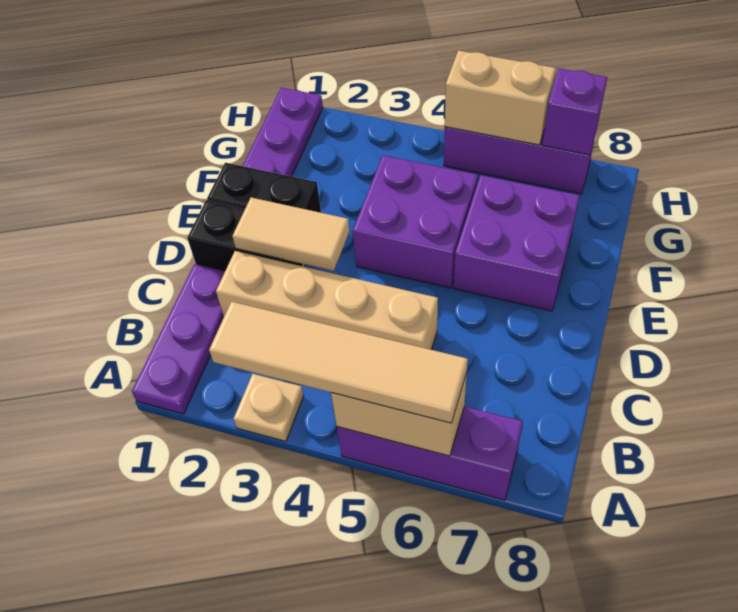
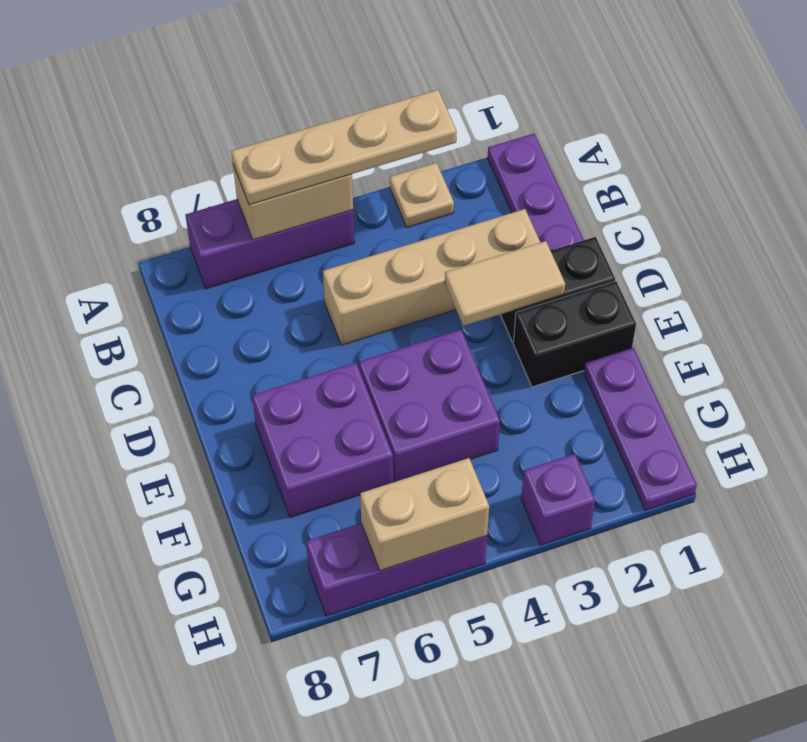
tan tile A3:A6 level 3 -> tan plate A3:A6 level 3
purple brick H7 level 2 -> purple brick H3 level 1

